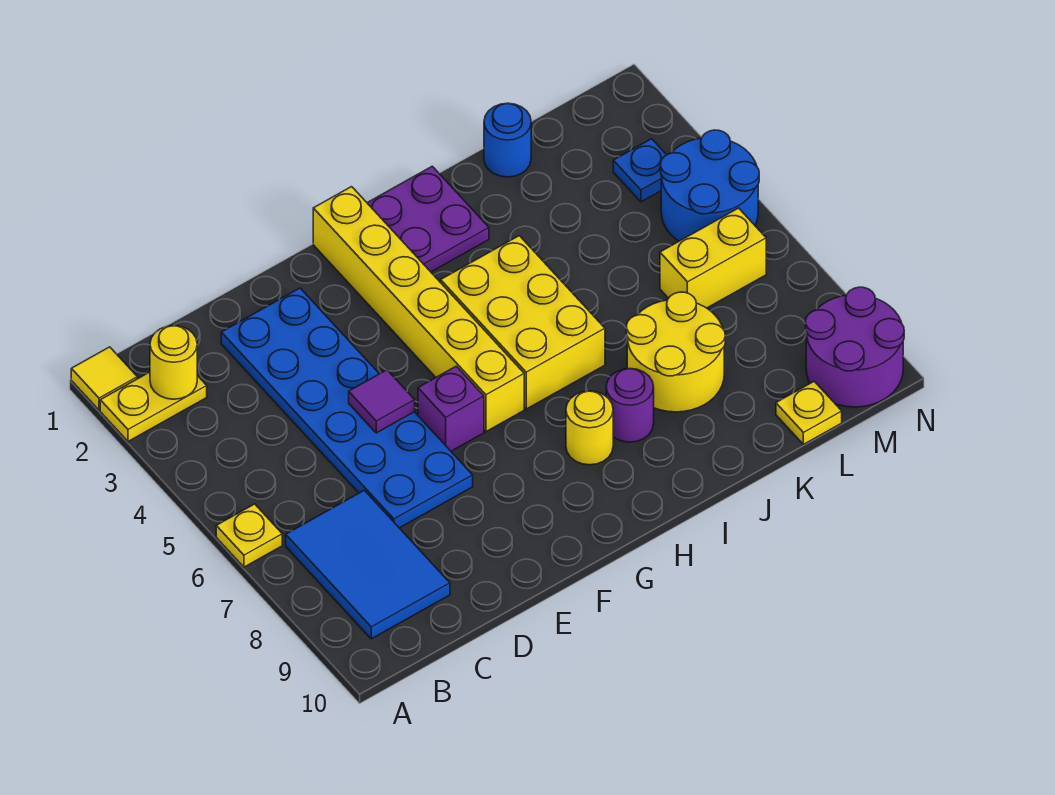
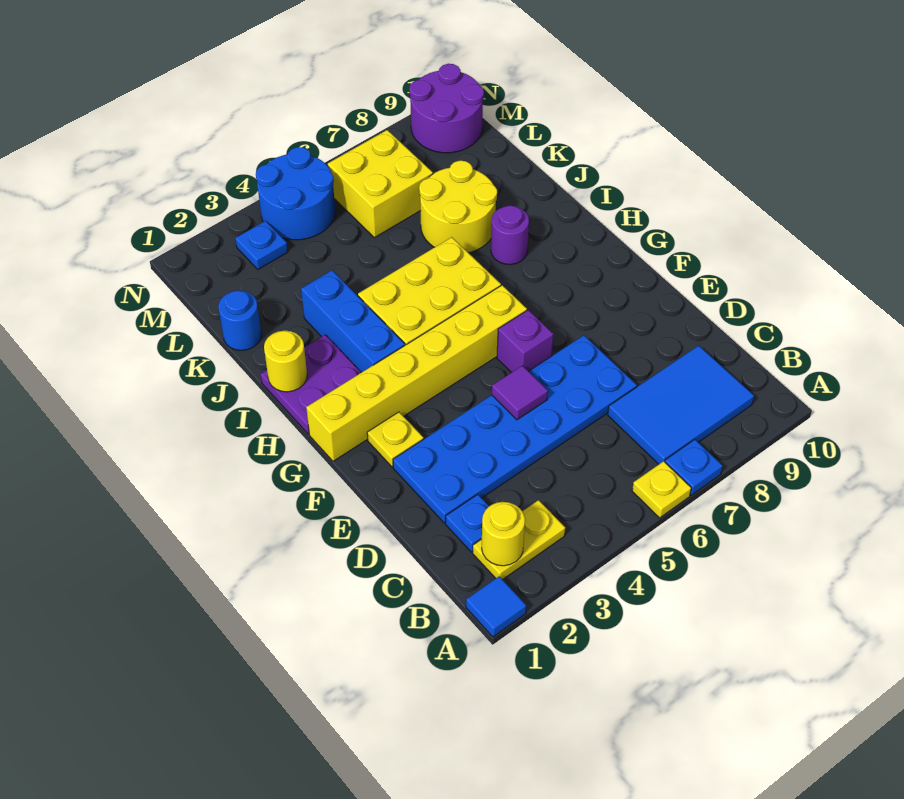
yellow tile A1 level 1 -> blue tile A1 level 1
yellow plate A2:B2 level 1 -> yellow plate B2:B3 level 1
none -> blue plate A7 level 1
none -> blue plate C2 level 1
none -> blue brick H3:J3 level 1
yellow round brick H8 level 1 -> yellow round brick I1 level 2
yellow brick L6:M6 level 1 -> yellow brick L6:M7 level 1
yellow plate L10 level 1 -> yellow plate F2 level 1

